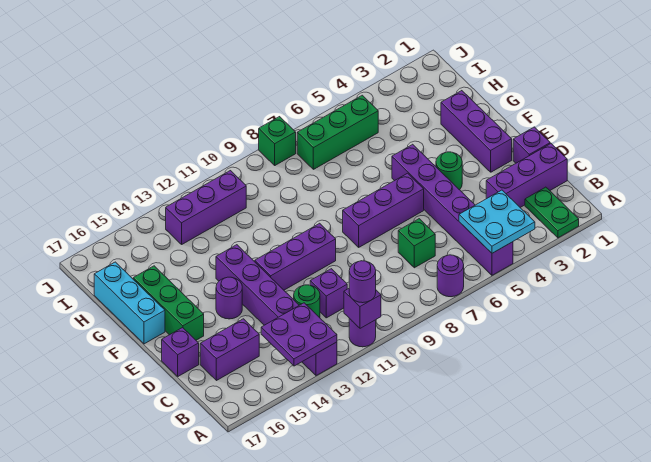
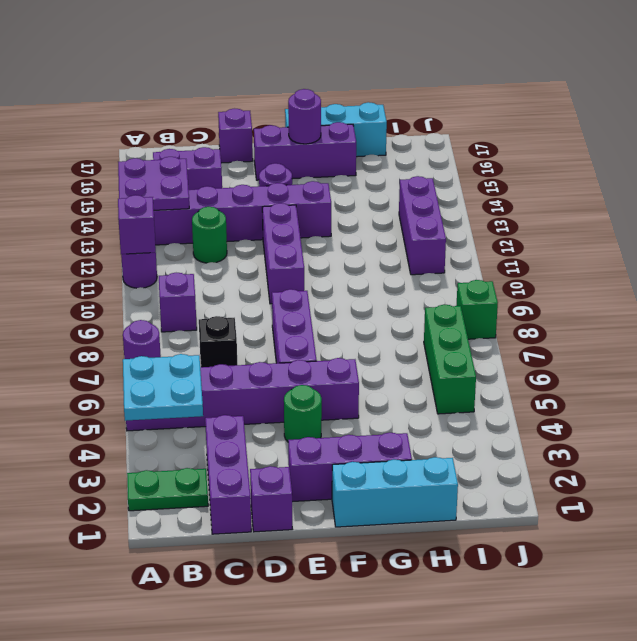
purple round brick A11 level 3 -> purple round brick F16 level 2
green brick C7 level 1 -> black brick C7 level 1
purple brick C11 level 1 -> purple brick B9 level 1
purple brick C15:C16 level 1 -> purple brick B15:C15 level 1
green brick E16:G16 level 1 -> purple brick E16:G16 level 1
none -> cyan brick F1:H1 level 1

